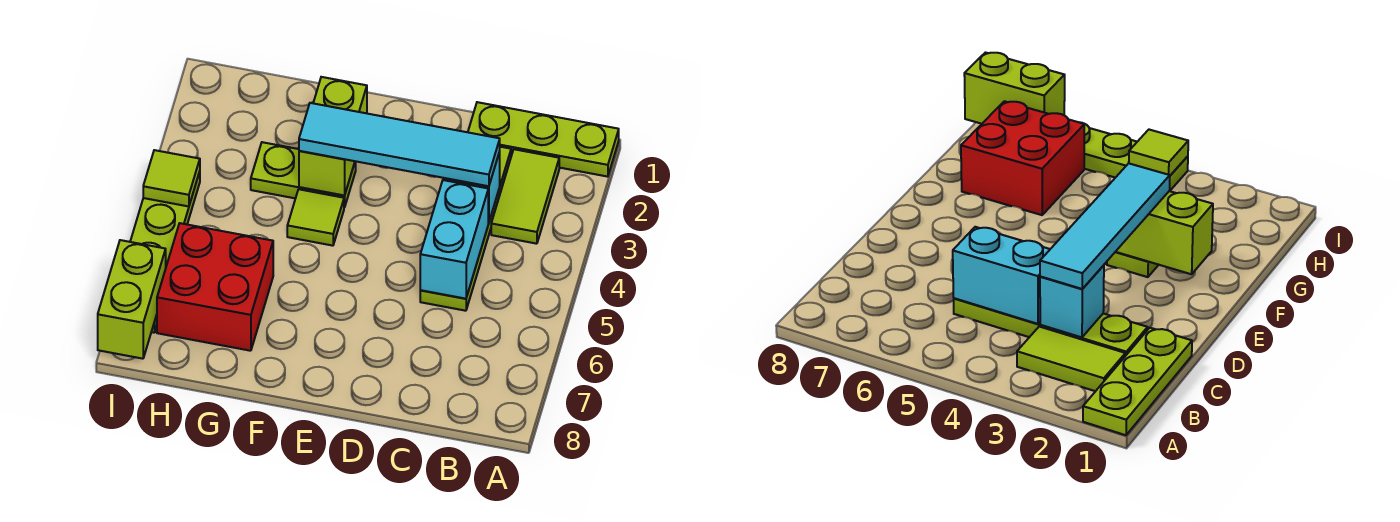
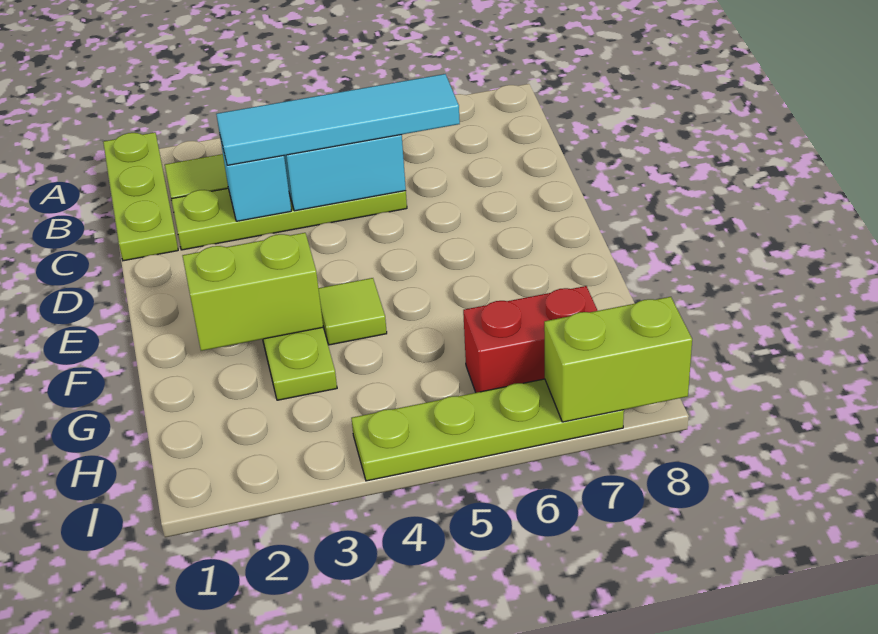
cyan tile C3:F3 level 3 -> cyan tile C3:C6 level 3
red brick G6:H7 level 1 -> red brick H6:H7 level 1
lime tile I4 level 2 -> none

